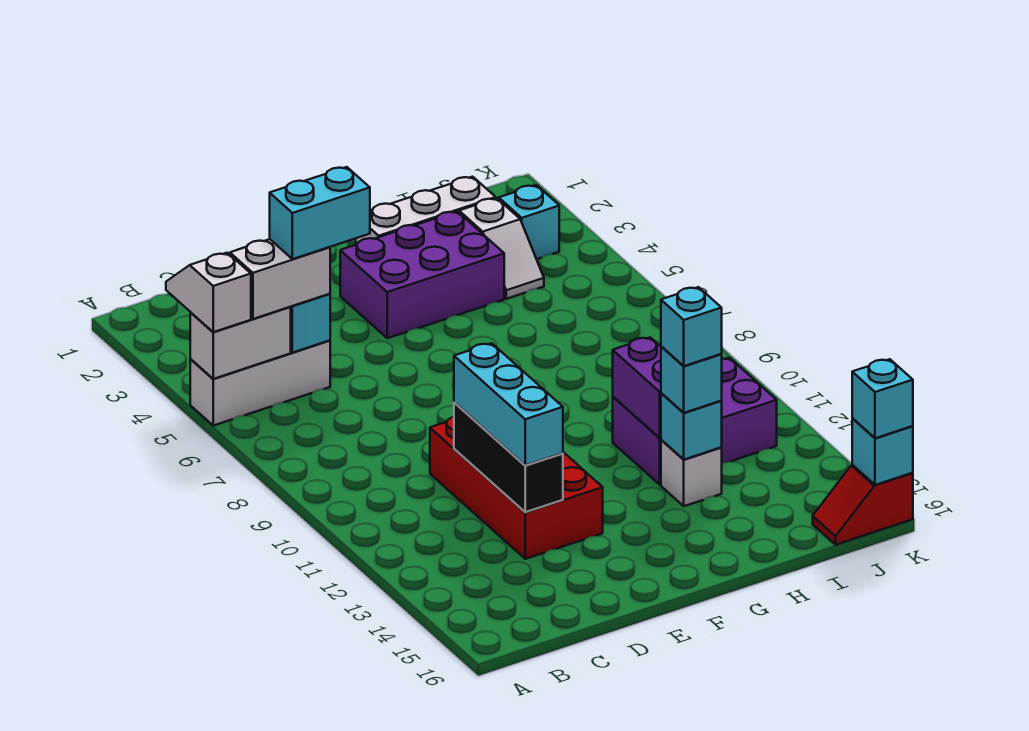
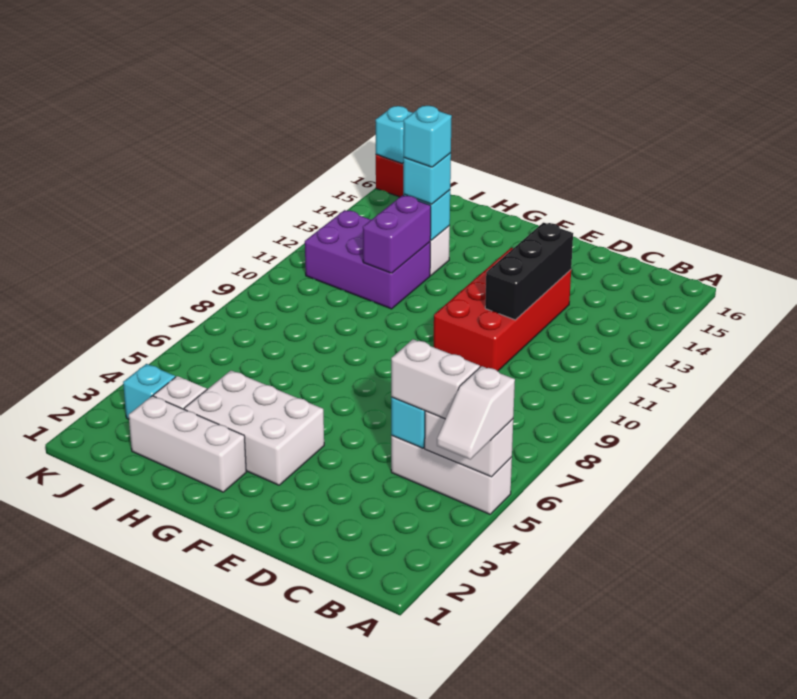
cyan brick C5:D5 level 4 -> none
cyan brick D11:D13 level 3 -> none
purple brick F3:H4 level 1 -> white brick F3:H4 level 1
cyan brick K16 level 3 -> none

